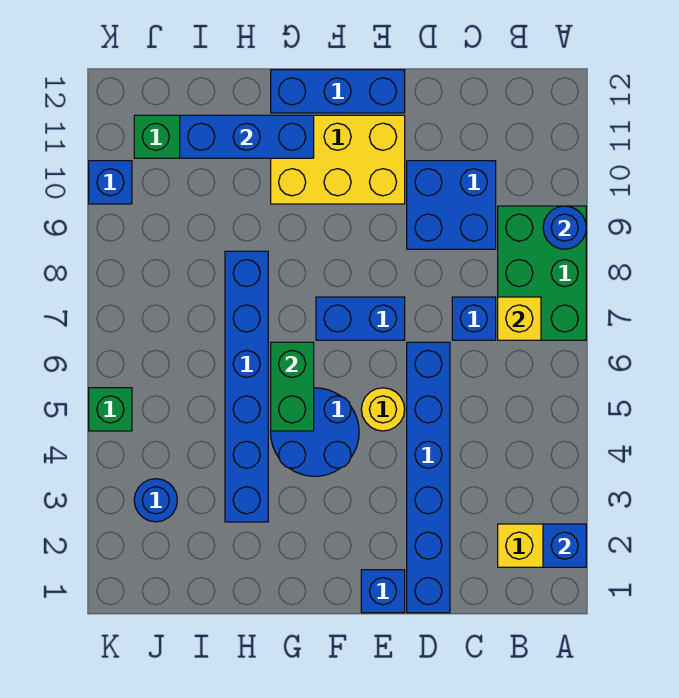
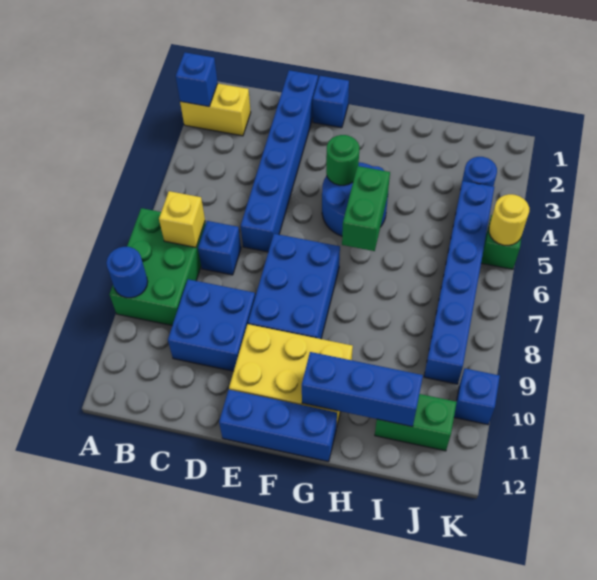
yellow round brick E5 level 1 -> yellow round brick K5 level 2
blue brick E7:F7 level 1 -> blue brick E7:F9 level 1
none -> green round brick F4 level 2
blue brick H3:H8 level 1 -> blue brick J4:J9 level 1

